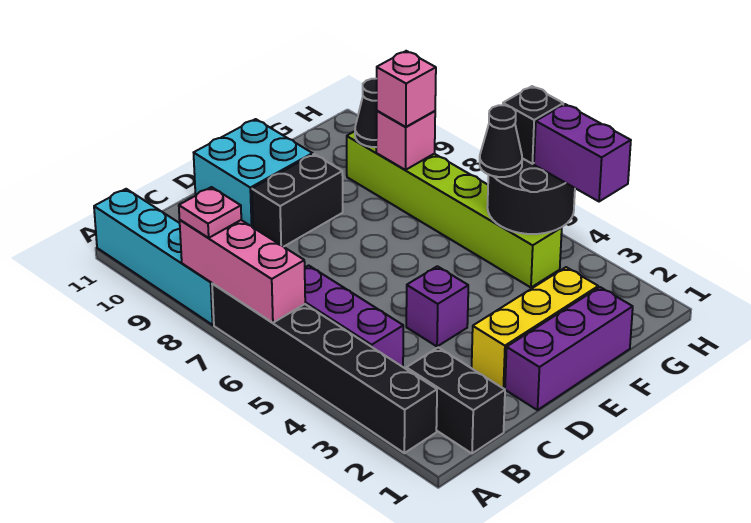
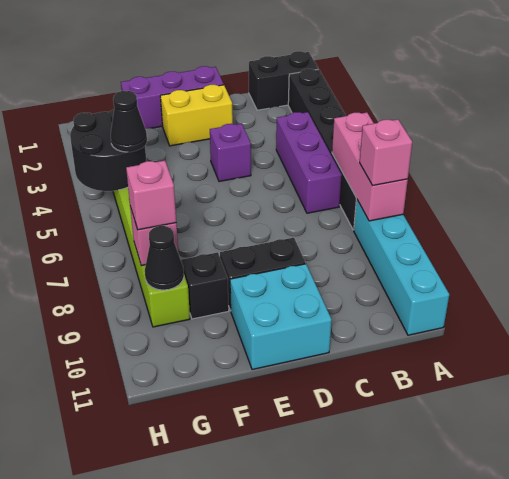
pink plate A8 level 3 -> pink brick A8 level 3
black brick B1:B2 level 1 -> black brick A1:B1 level 1
yellow brick D2:F2 level 1 -> yellow brick D2:E2 level 1
purple brick H3:H4 level 3 -> none
black brick H5 level 3 -> black brick F9 level 1

